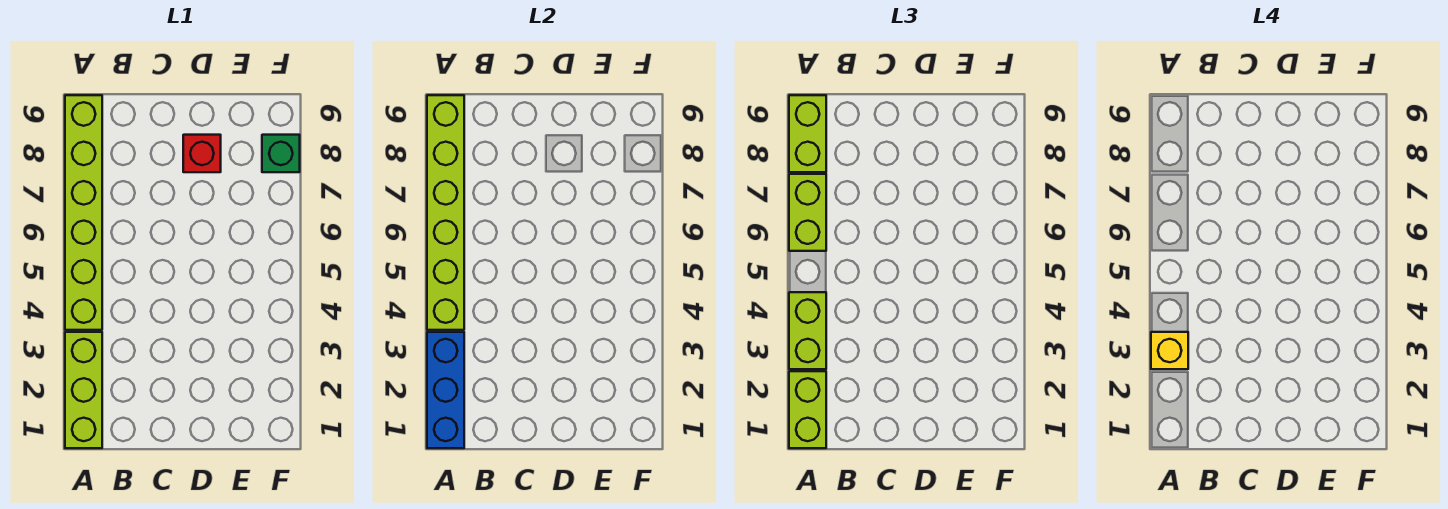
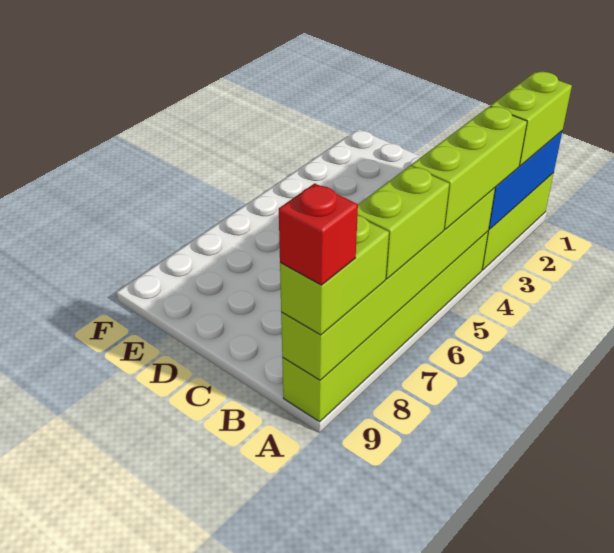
lime brick A3:A4 level 3 -> lime brick A3:A5 level 3
yellow brick A3 level 4 -> none
red brick D8 level 1 -> red brick A9 level 4
green brick F8 level 1 -> none

